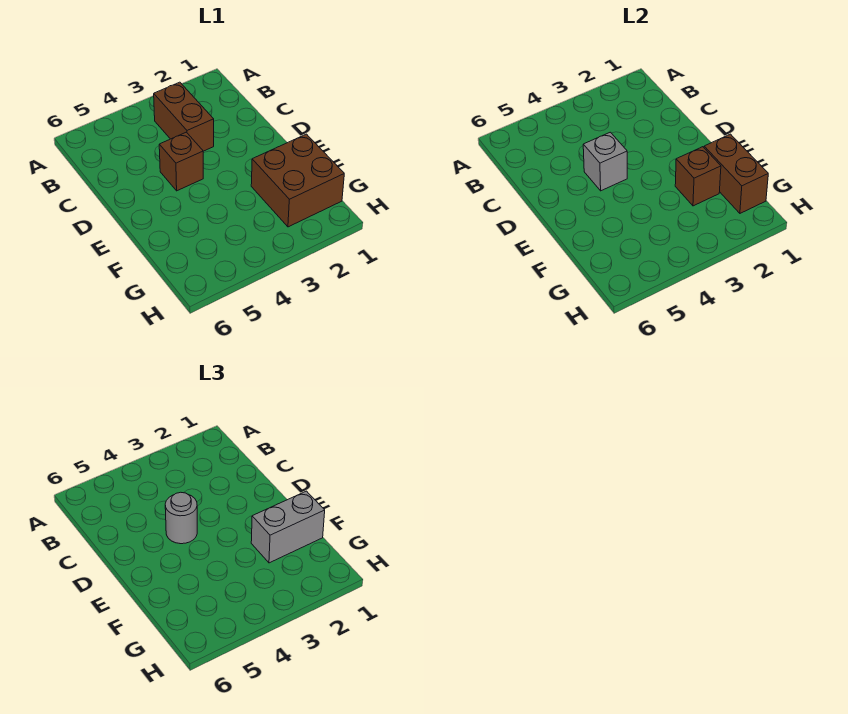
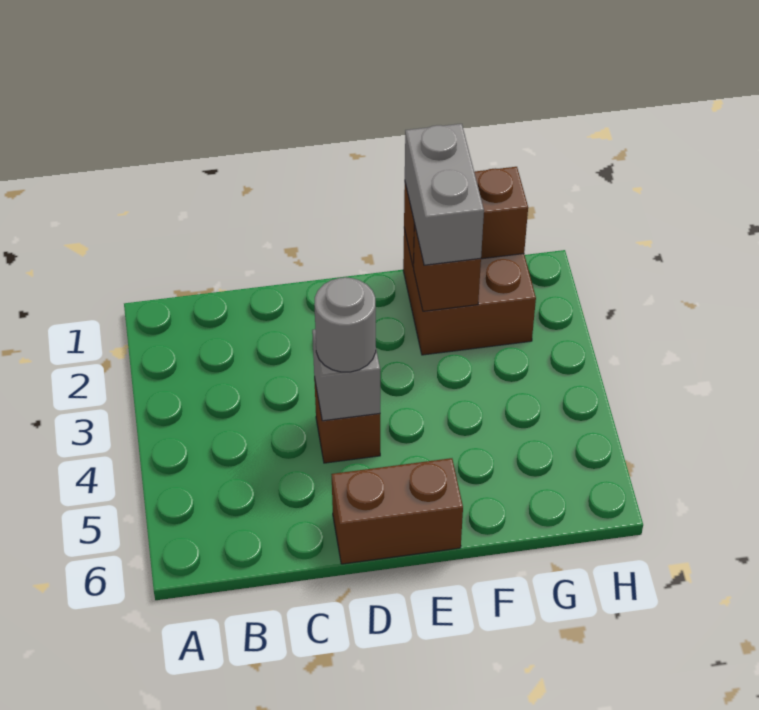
brown brick B3:C3 level 1 -> brown brick D6:E6 level 1

